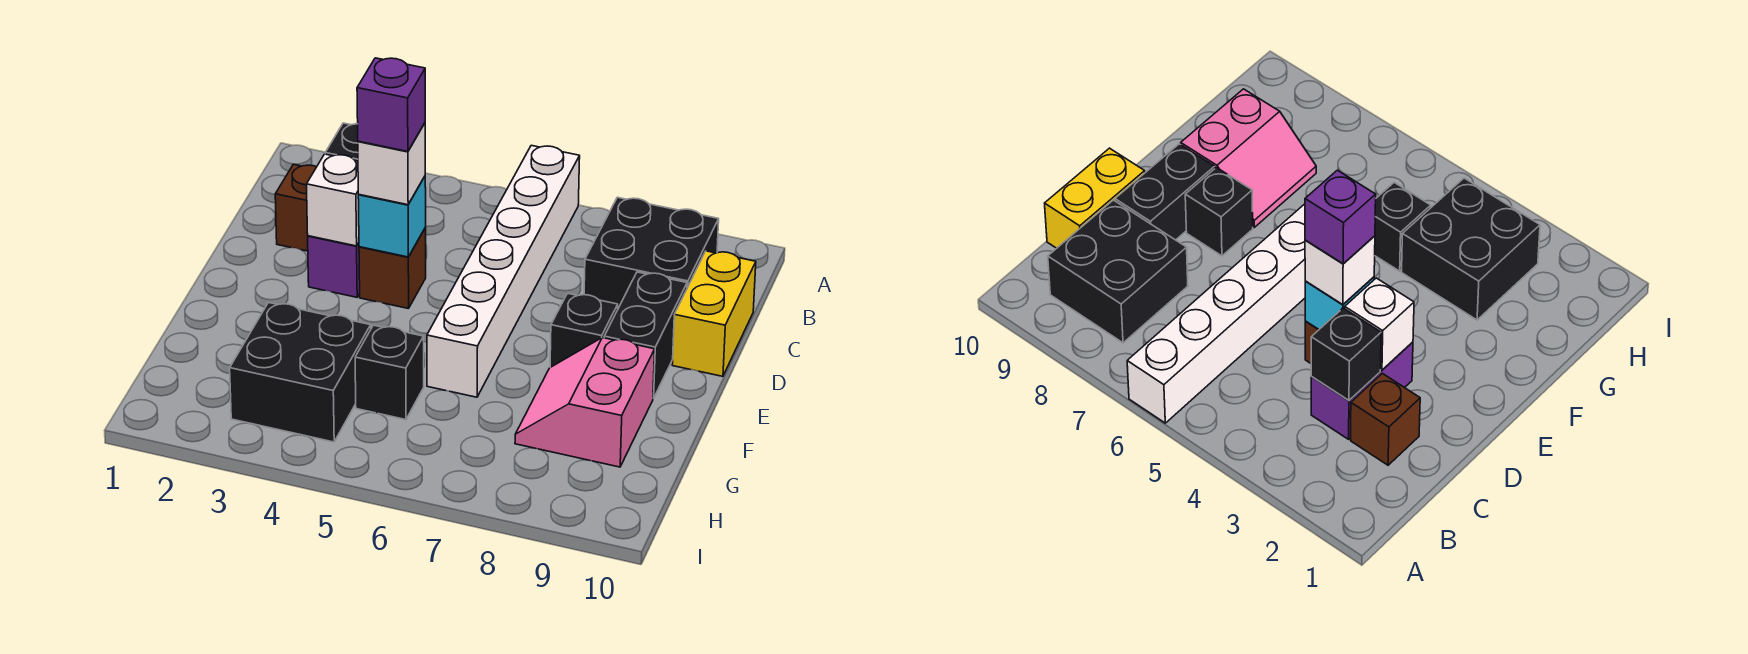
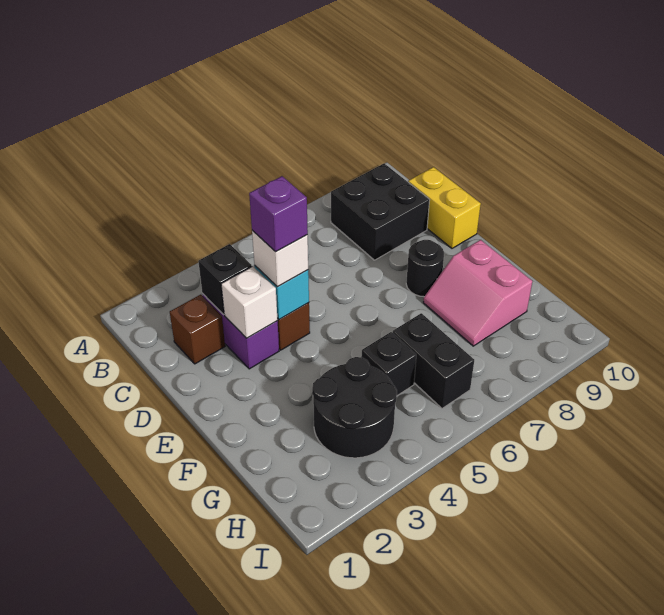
white brick A6:F6 level 1 -> none
black brick D9:E9 level 1 -> black brick G6:H6 level 1
black brick E8 level 1 -> black round brick E8 level 1
black brick G3:H4 level 1 -> black round brick G3:H4 level 1

